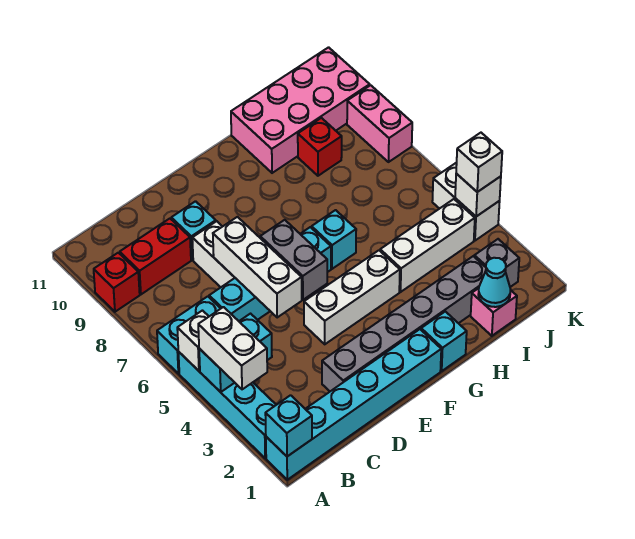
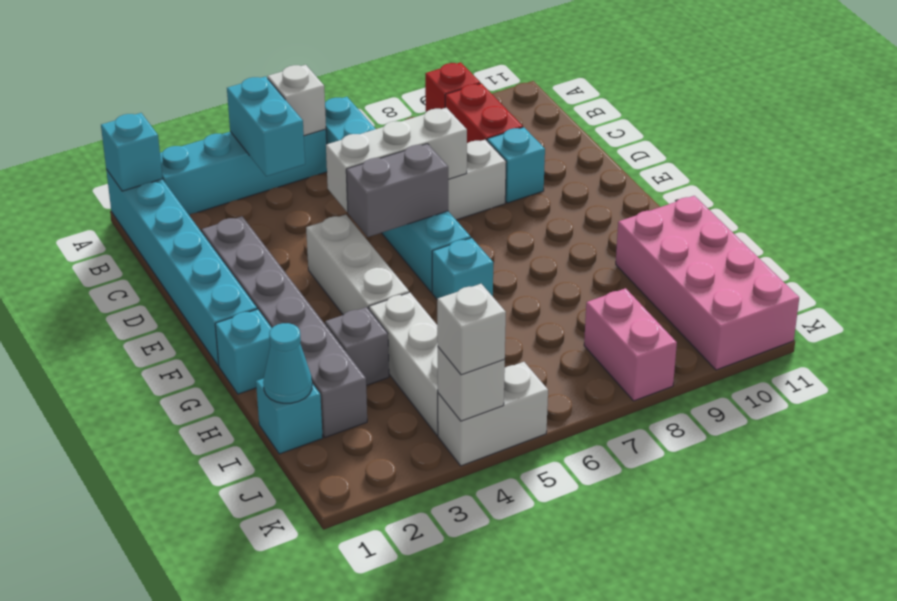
white brick A3:A4 level 3 -> none
pink brick I1 level 1 -> cyan brick I1 level 1
red brick I9 level 1 -> none
grey brick J2 level 1 -> grey brick H3 level 1
pink brick K8:K9 level 1 -> pink brick J8:K8 level 1

